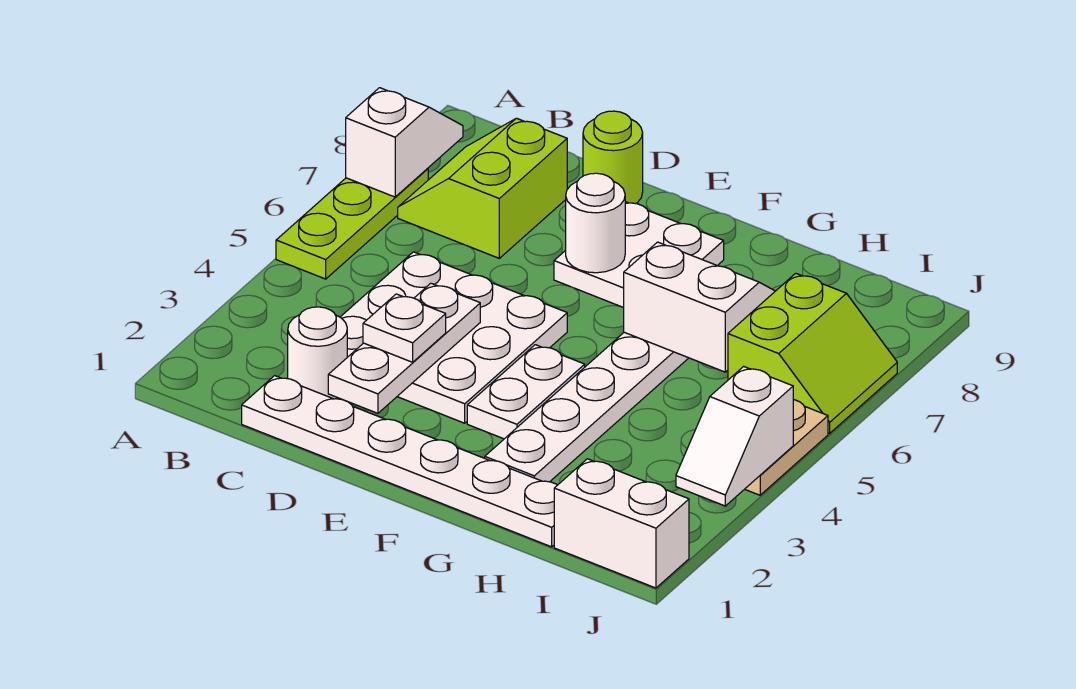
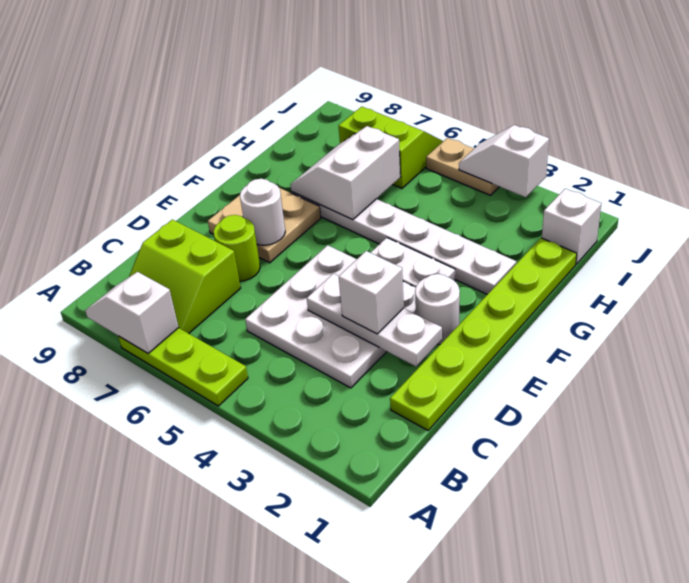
white plate C1:H1 level 1 -> lime plate C1:H1 level 1
white round brick C2 level 1 -> white round brick E2 level 1
white plate D3 level 3 -> white brick D3 level 3
lime round brick D9 level 1 -> lime round brick D7 level 1
white plate E7:F8 level 1 -> tan plate E7:F8 level 1
white brick I1:J1 level 1 -> white brick I1 level 1
white slope J3:J4 level 2 top 4 -> white slope J3:J4 level 2 top 3

